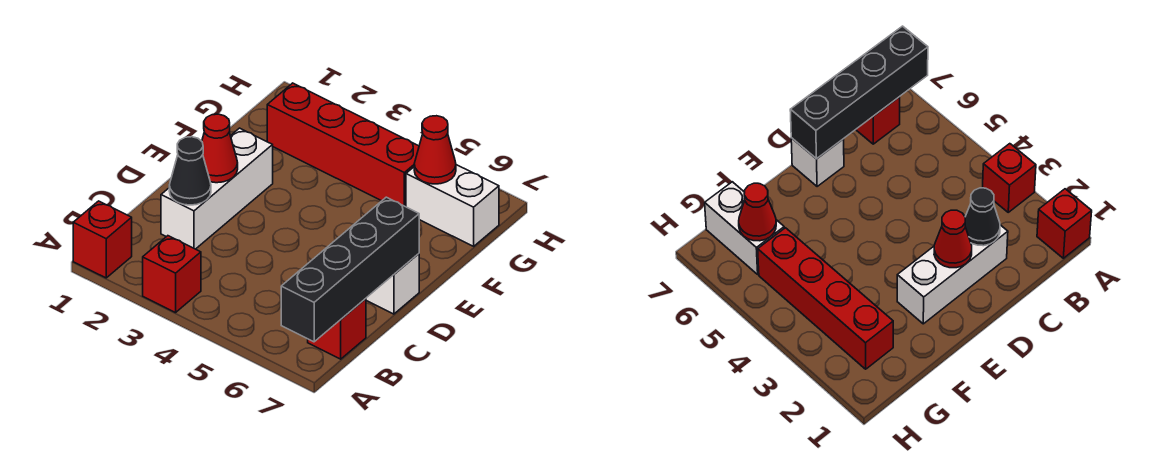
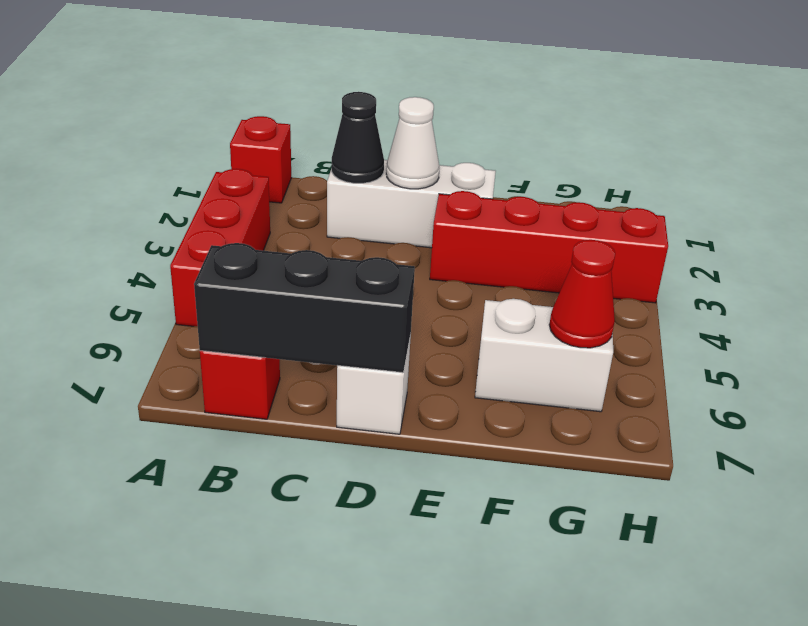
red brick A3 level 1 -> red brick A3:A5 level 1
black brick A7:D7 level 2 -> black brick B7:D7 level 2
red cone D2 level 2 -> white cone D2 level 2
red brick G2:G5 level 1 -> red brick E3:H3 level 1
white brick G6:G7 level 1 -> white brick F6:G6 level 1

